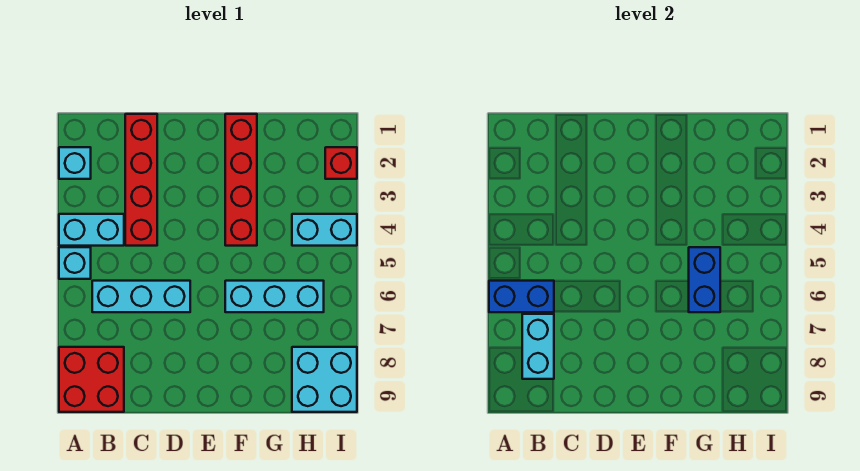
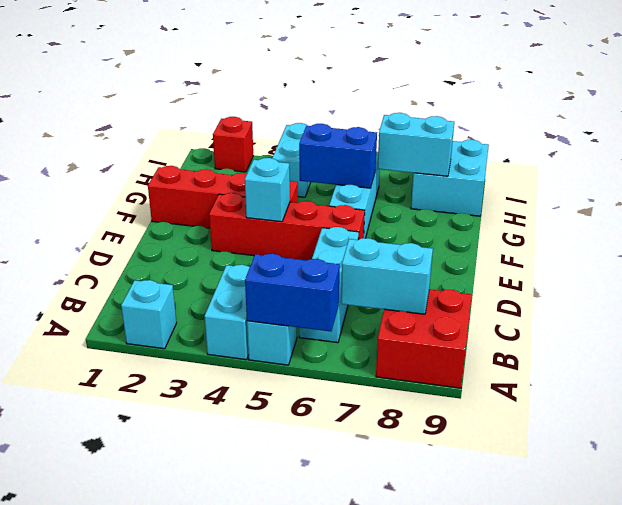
blue brick A6:B6 level 2 -> blue brick A5:A6 level 2
red brick C1:C4 level 1 -> red brick E3:E6 level 1
none -> cyan brick E4 level 2
none -> cyan brick H7:H8 level 2

